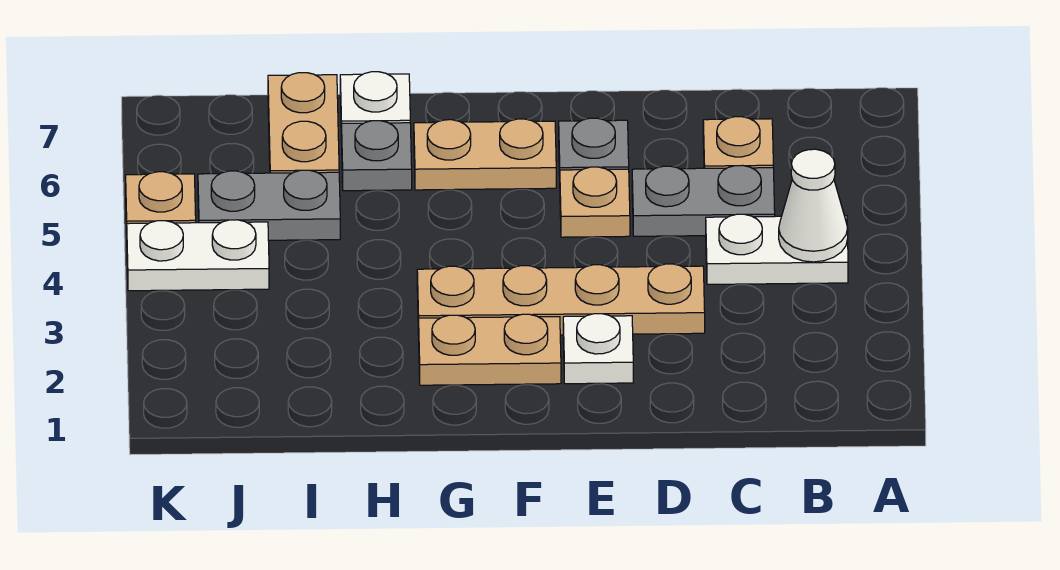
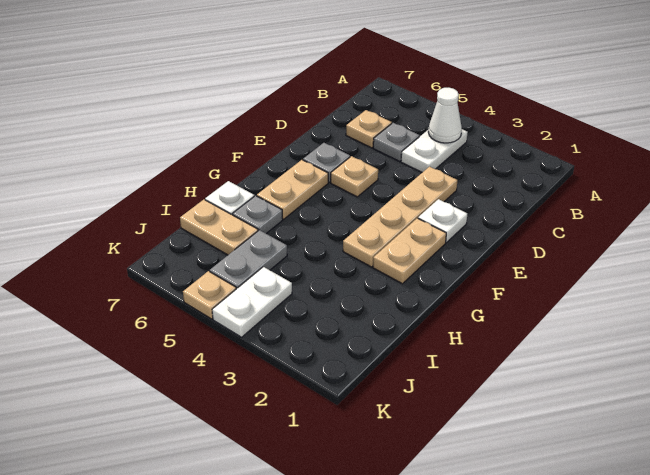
grey plate C5:D5 level 1 -> grey plate C5 level 1

